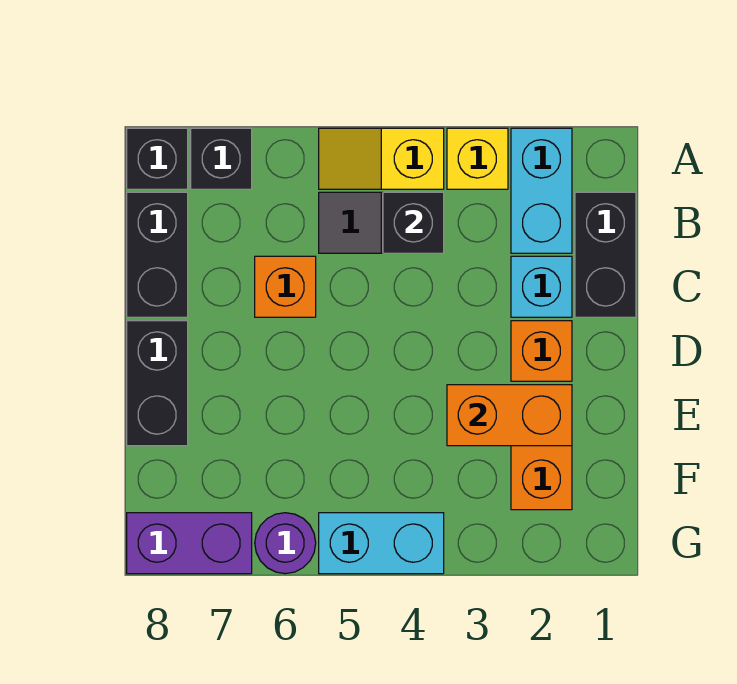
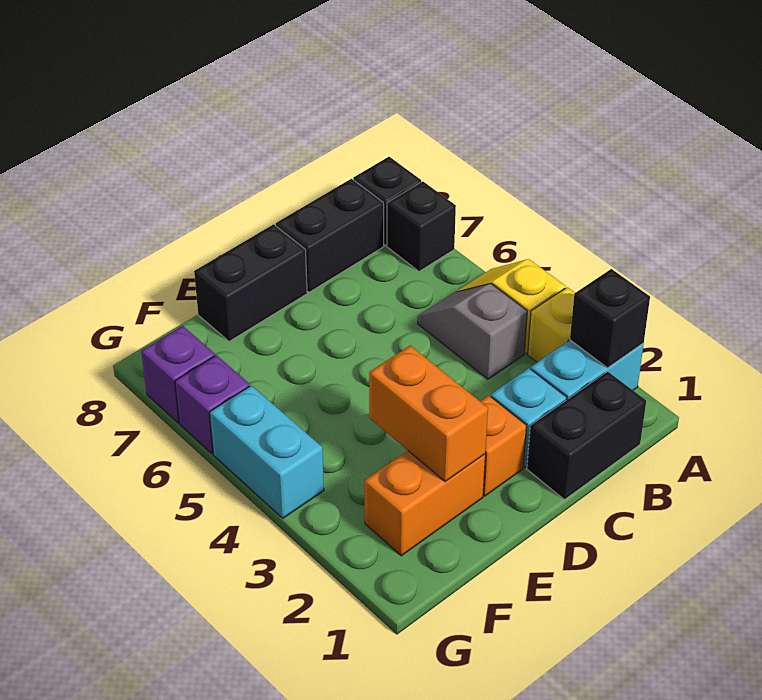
black brick B4 level 2 -> black brick A2 level 2
orange brick C6 level 1 -> none
purple round brick G6 level 1 -> purple brick G6 level 1
purple brick G7:G8 level 1 -> purple brick G7 level 1

